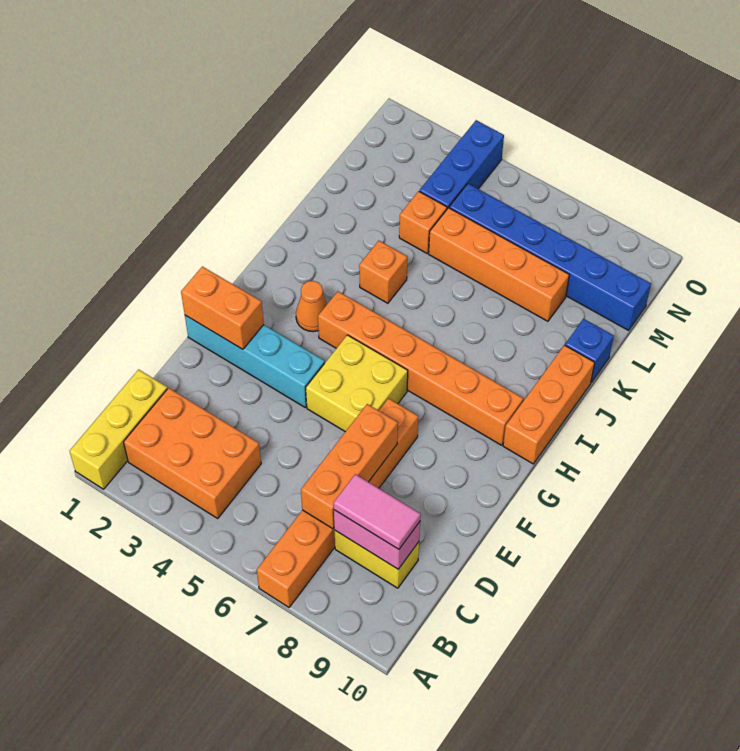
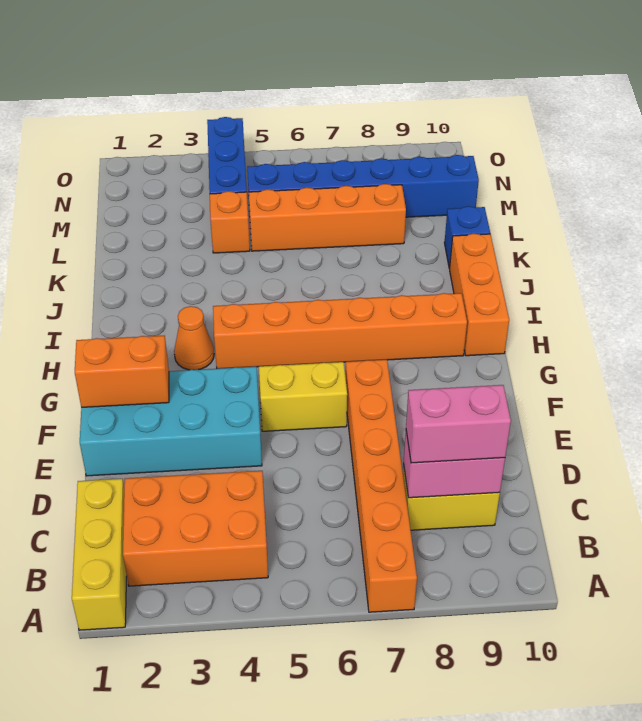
orange brick C7:E7 level 2 -> none
pink tile C8:C9 level 3 -> pink brick C8:C9 level 3
cyan brick F1:F4 level 1 -> cyan brick E1:F4 level 1
yellow brick F5:G6 level 1 -> yellow brick F5:F6 level 1
orange brick J4 level 1 -> none

